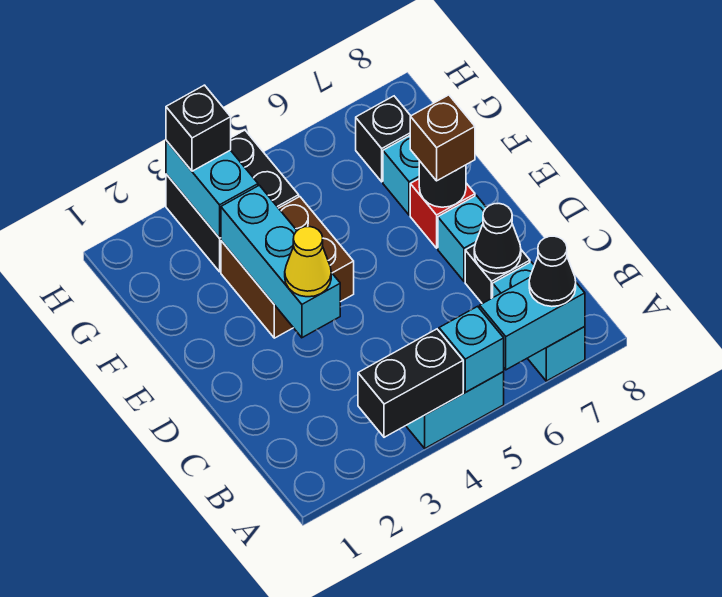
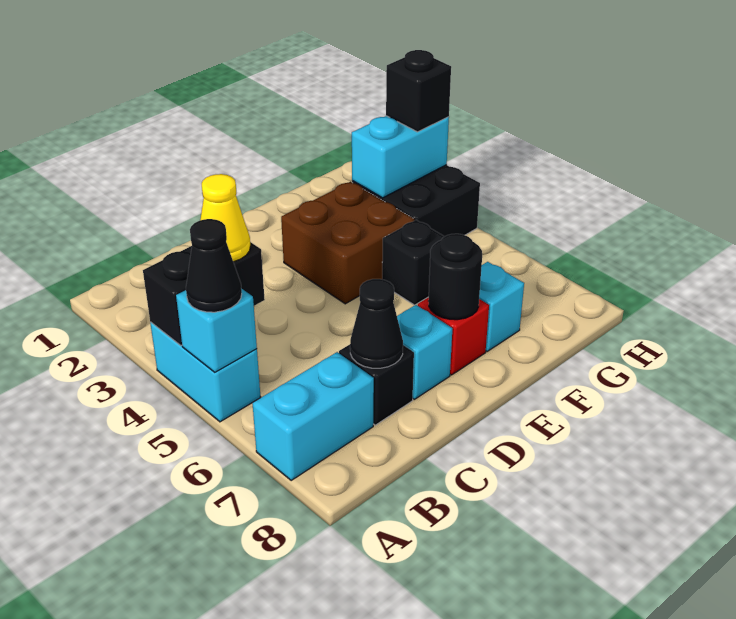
black brick A3:A4 level 2 -> black brick A4:B4 level 2
cyan brick A6:A7 level 2 -> none
black cone A7 level 3 -> black cone A5 level 3
cyan brick D3:F3 level 2 -> none
yellow cone D3 level 3 -> yellow cone B4 level 3
brown brick E7 level 3 -> none
black brick G7 level 1 -> black brick F5 level 1

